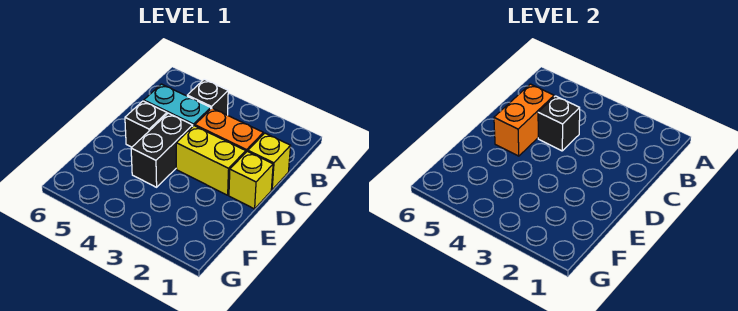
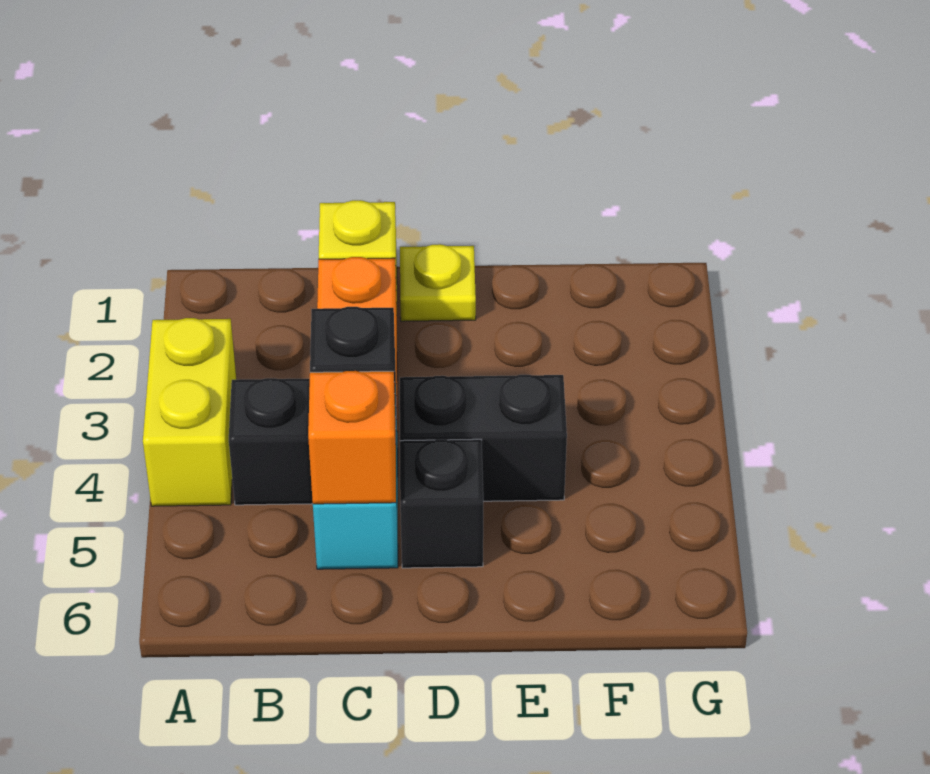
orange brick C5:D5 level 2 -> orange brick C5 level 2
yellow brick D1 level 1 -> yellow plate D1 level 1
yellow brick D2:D3 level 1 -> yellow brick A3:A4 level 1

